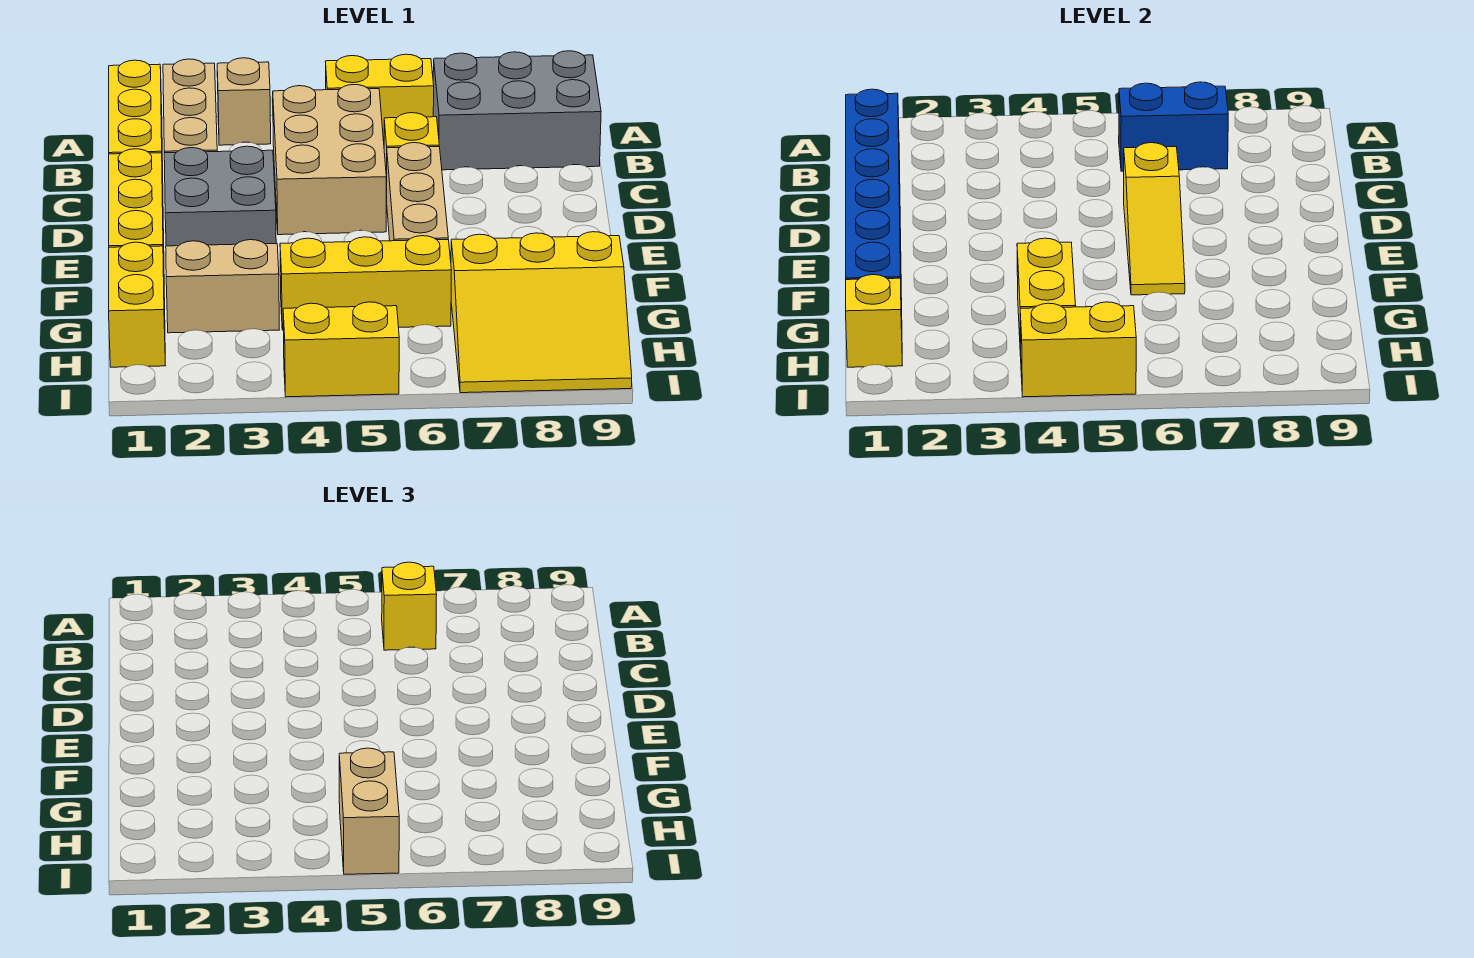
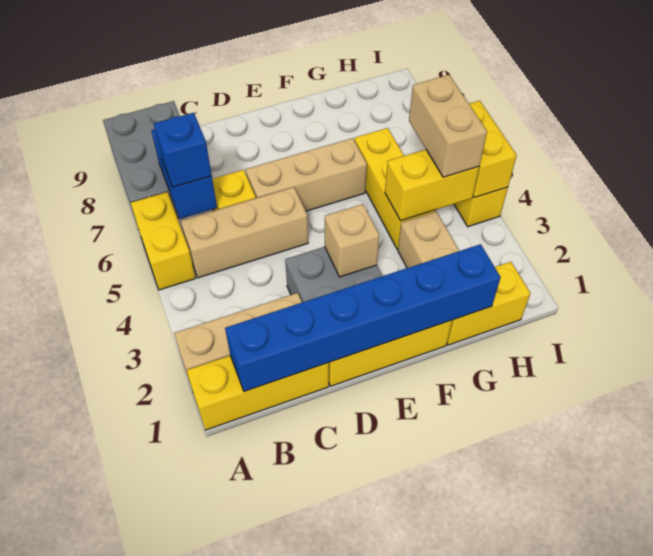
tan brick A3 level 1 -> tan brick E3 level 2
tan brick B4:D5 level 1 -> tan brick B5:D5 level 1
yellow brick B6 level 3 -> blue brick B6 level 3
yellow slope D6:F6 level 2 top D -> none
yellow slope G7:I9 level 1 top G -> none
yellow brick H1 level 2 -> none
tan brick H5:I5 level 3 -> tan brick H4:H5 level 3

